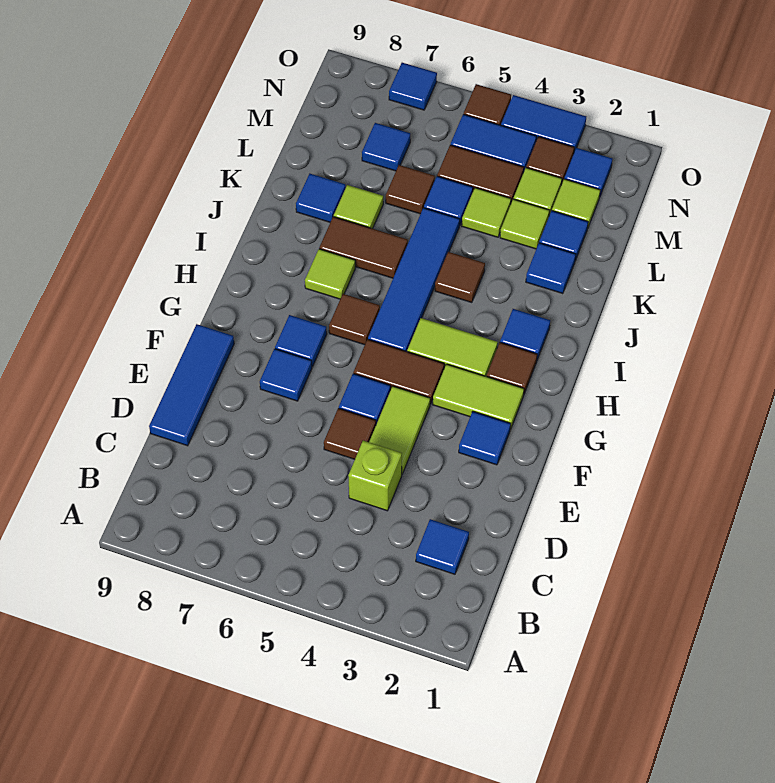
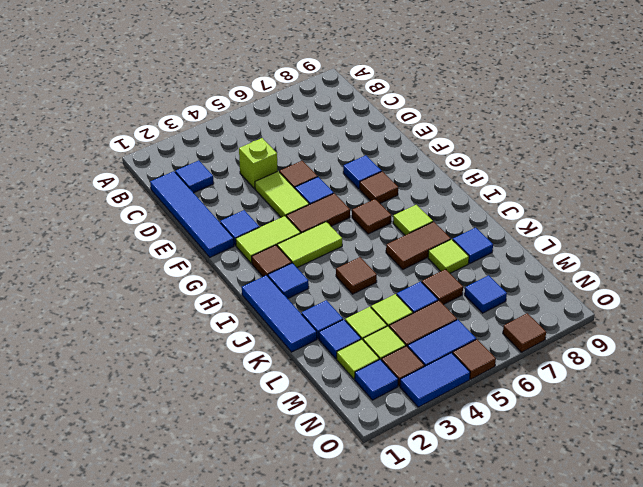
blue tile D9:F9 level 1 -> blue tile I1:K1 level 1
blue tile G7 level 1 -> brown tile G7 level 1
blue tile H5:K5 level 1 -> blue tile C1:F1 level 1
blue tile O7 level 1 -> brown tile O7 level 1

